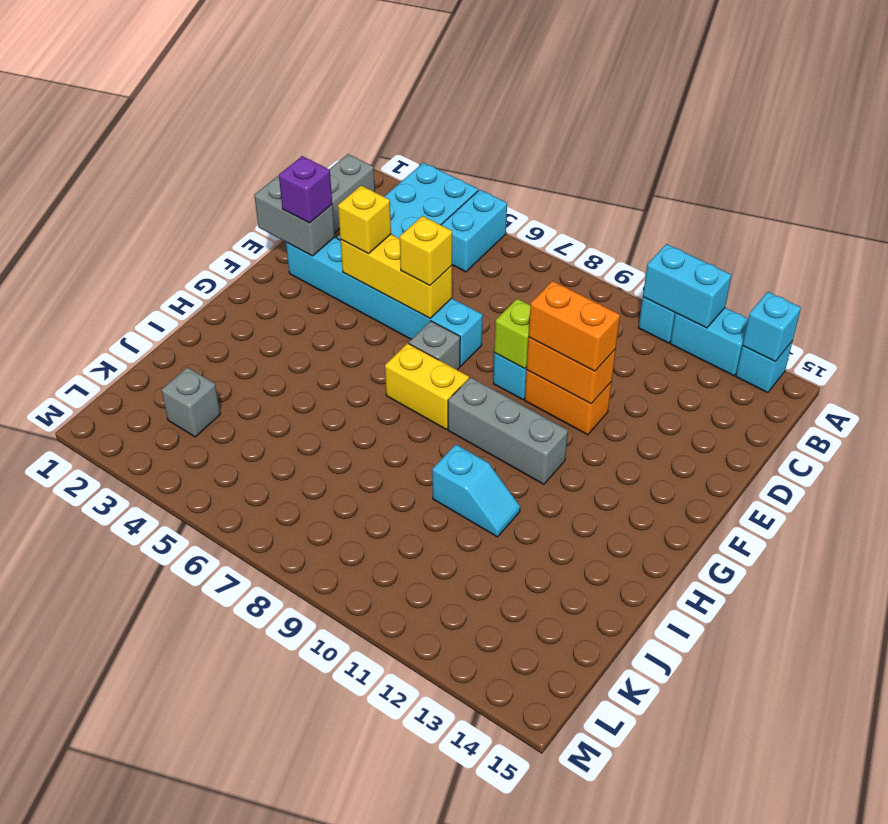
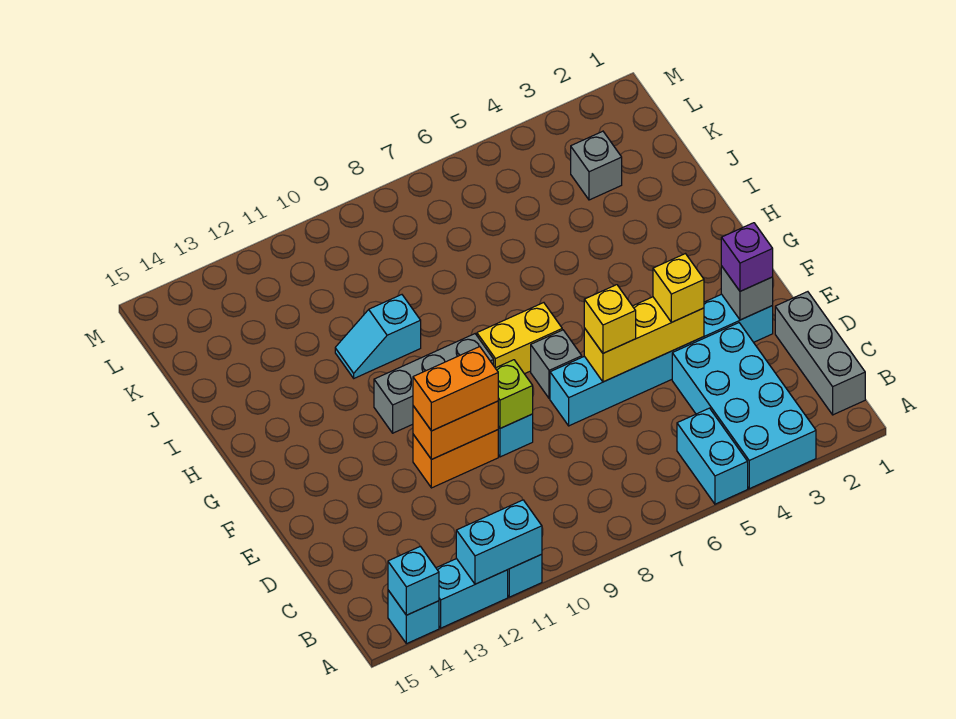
grey brick E1:E2 level 2 -> grey brick E2 level 2

